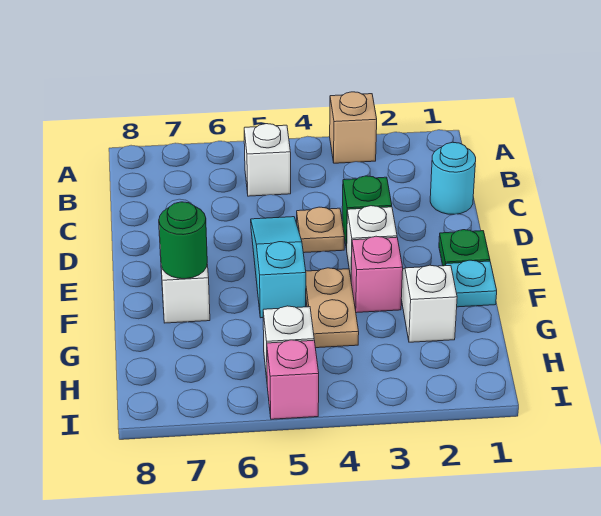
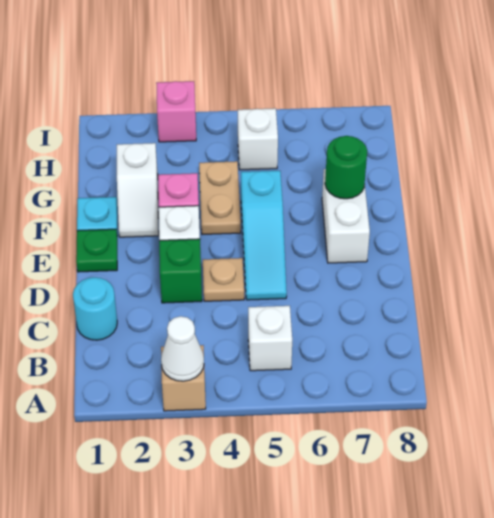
none -> white cone A3 level 2
pink brick I5 level 1 -> pink brick I3 level 1

